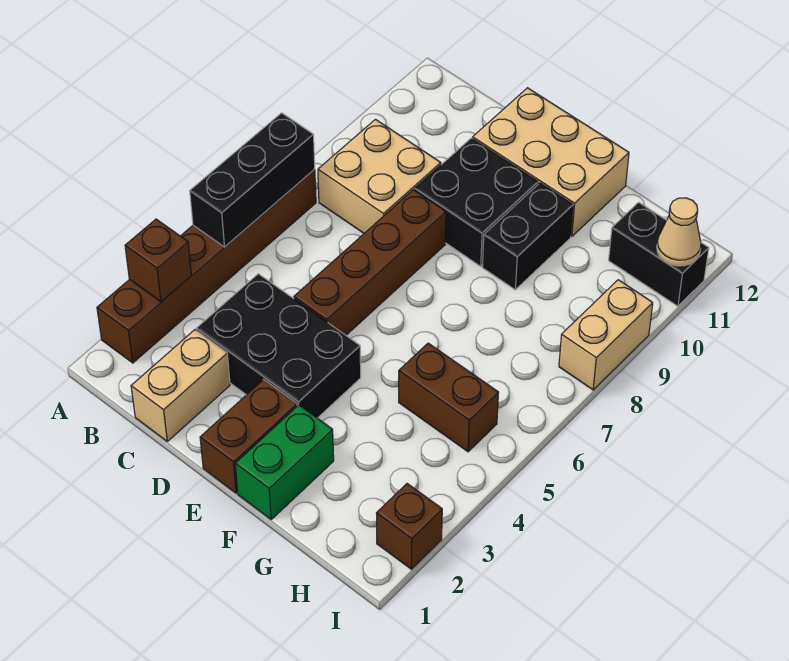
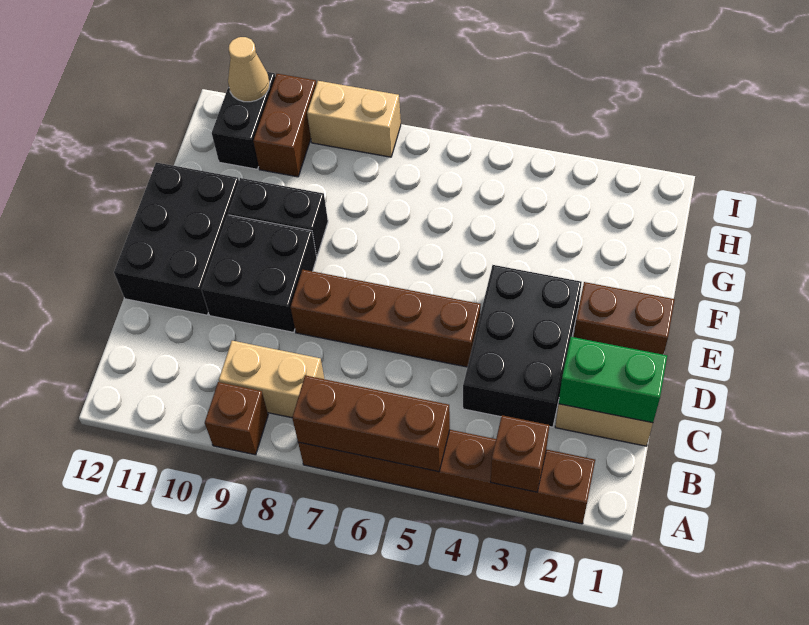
black brick A5:A7 level 2 -> brown brick A5:A7 level 2
tan brick B8:C9 level 1 -> tan brick B8:B9 level 1
tan brick D11:F12 level 1 -> black brick D11:F12 level 1
green brick F1:F2 level 1 -> green brick C1:C2 level 2
brown brick G5:H5 level 1 -> brown brick H10:I10 level 1
brown brick I2 level 1 -> brown brick A9 level 1

